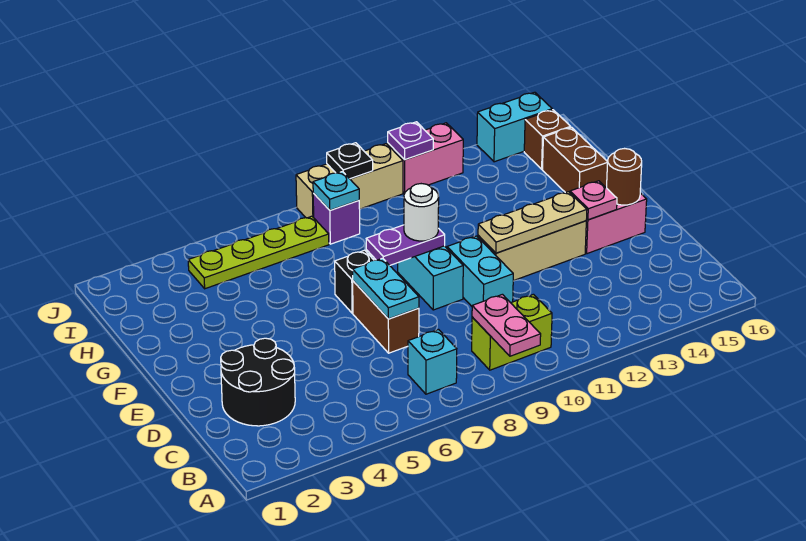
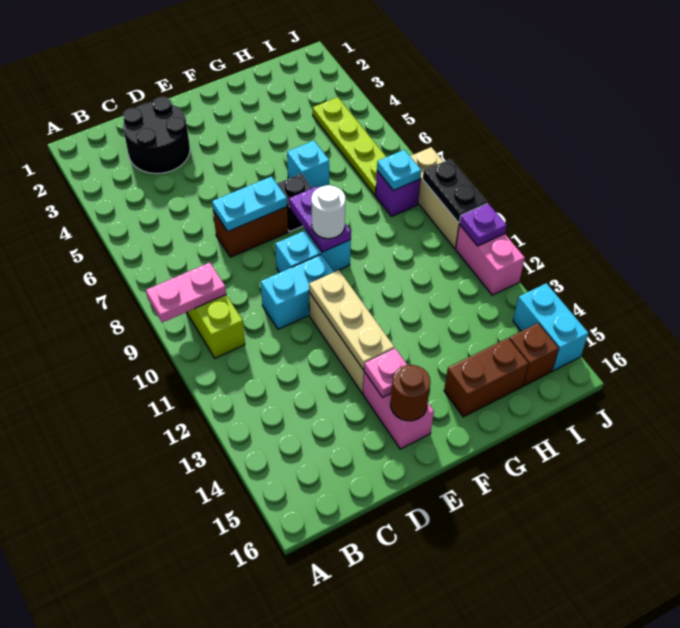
cyan brick B7 level 1 -> cyan brick G6 level 1
black plate J9 level 2 -> black plate J9:J10 level 2

